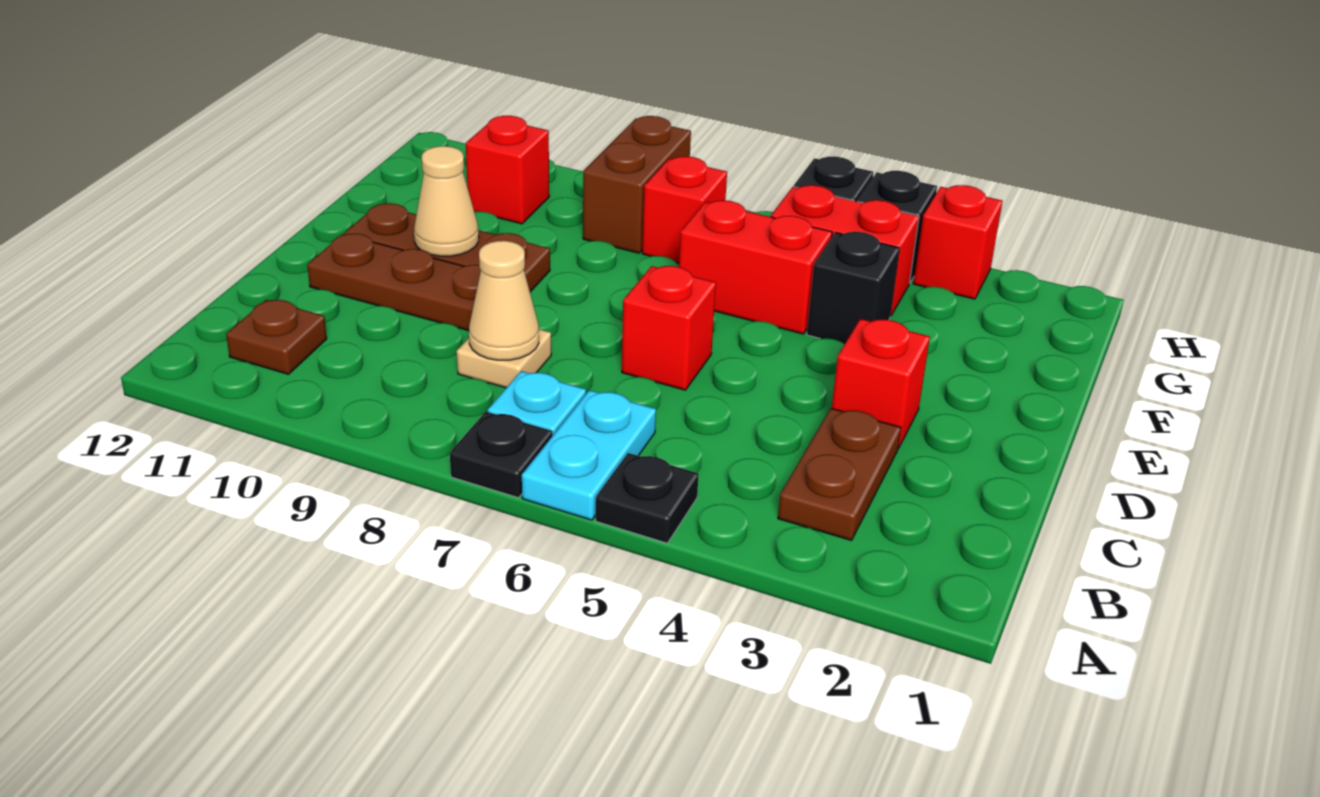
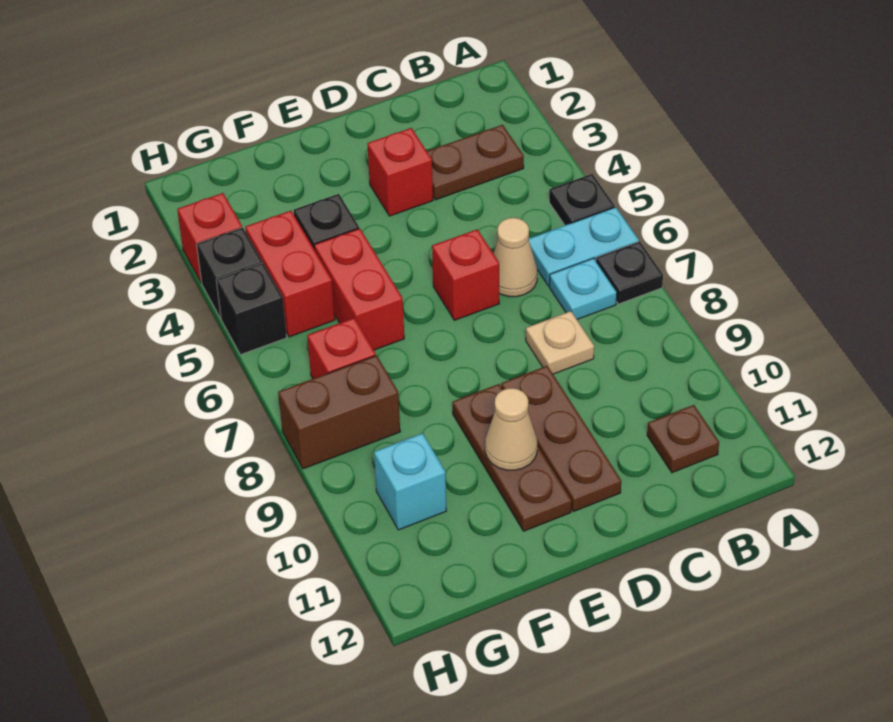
tan cone C8 level 2 -> tan cone C6 level 1
red brick G10 level 1 -> cyan brick G10 level 1

